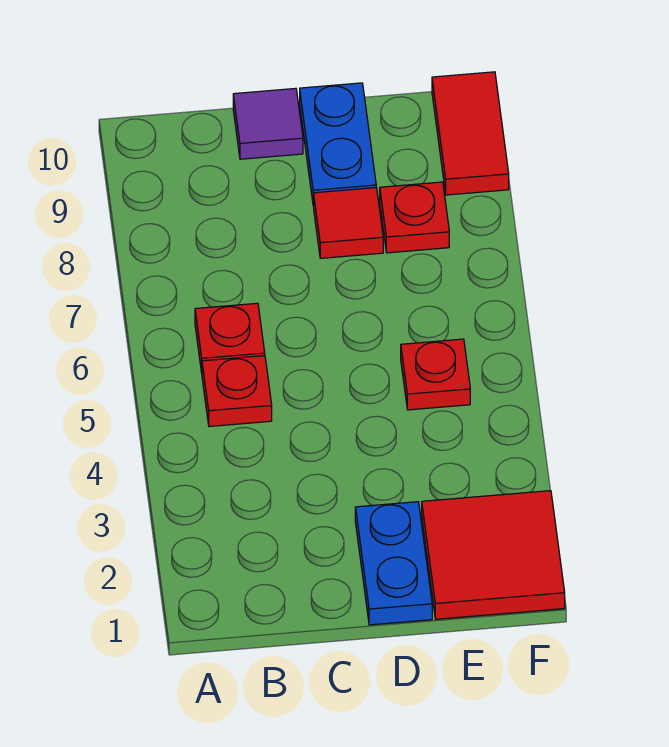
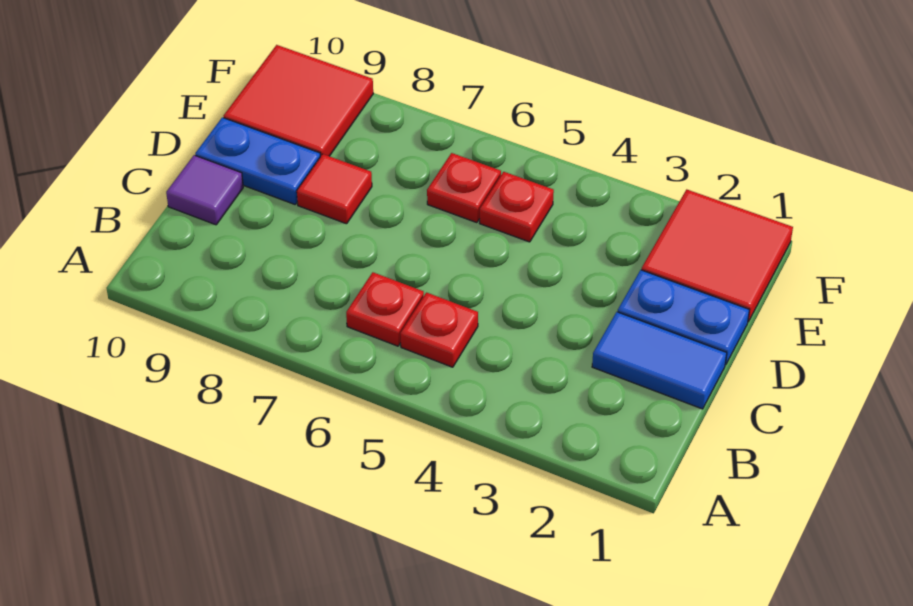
none -> blue tile C1:C2 level 1
red plate E8 level 1 -> red plate E6 level 1
red tile F9:F10 level 1 -> red tile E9:F10 level 1

